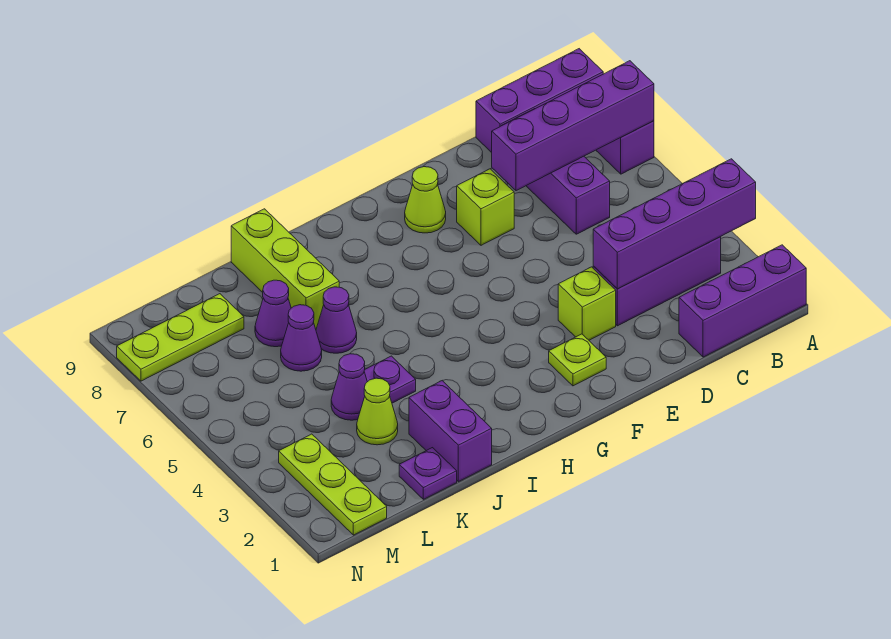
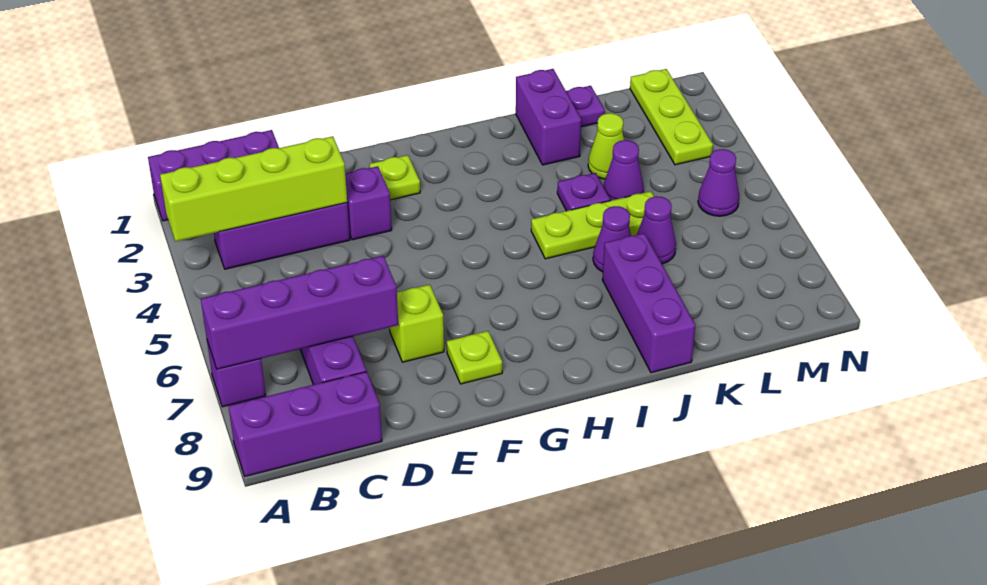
purple brick A3:D3 level 2 -> lime brick A3:D3 level 2
lime brick E3 level 1 -> purple brick E3 level 1
lime cone F8 level 1 -> lime plate F8 level 1
lime brick J7:J9 level 1 -> purple brick J7:J9 level 1
purple cone K7 level 1 -> purple cone M5 level 1
lime plate L8:N8 level 1 -> lime plate I5:K5 level 1

